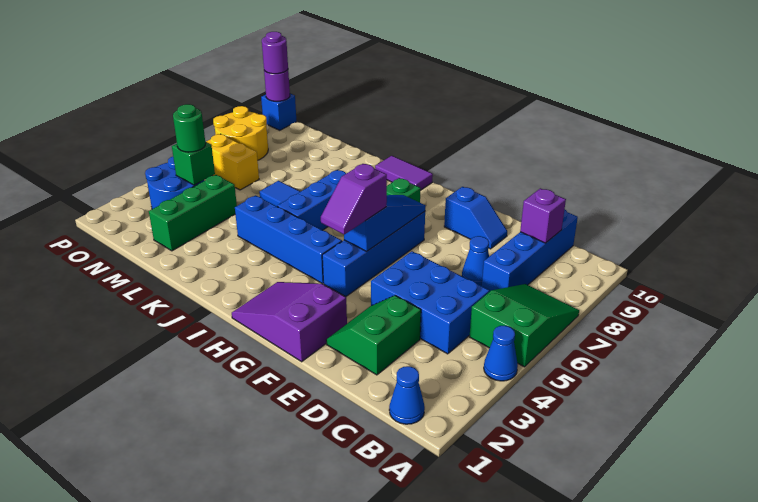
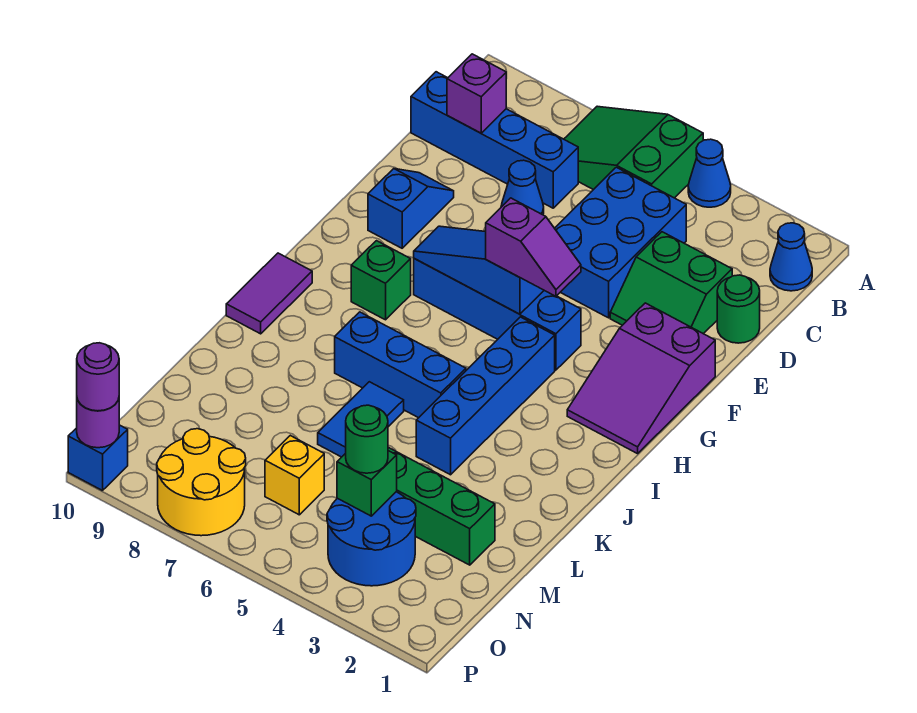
none -> green round brick D1 level 1
yellow brick N6:O6 level 1 -> yellow brick N6 level 1

